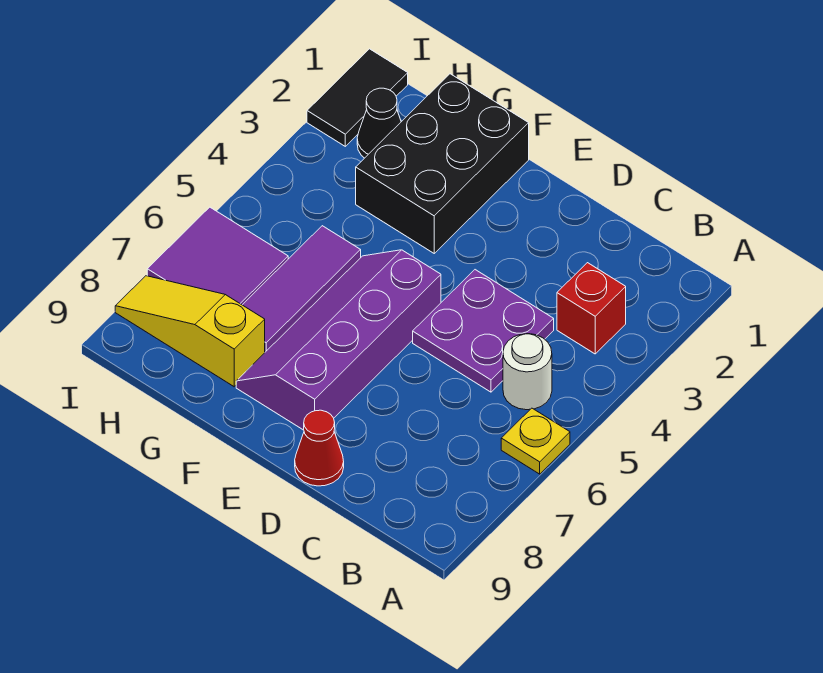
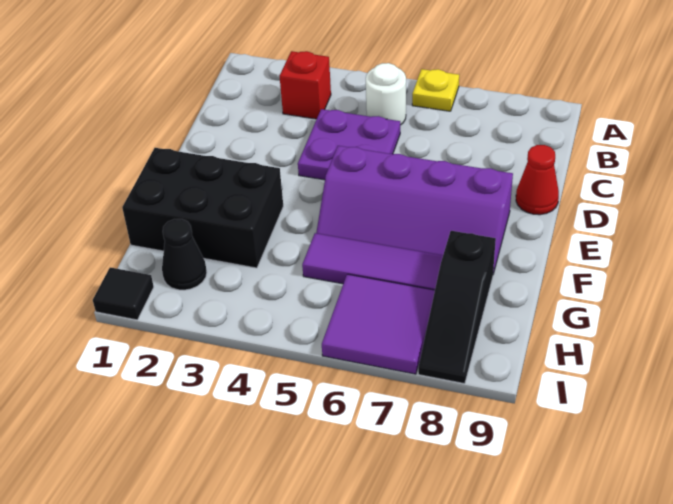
yellow slope G8:I8 level 1 top G -> black slope G8:I8 level 1 top G
black tile I1:I2 level 1 -> black tile I1 level 1

